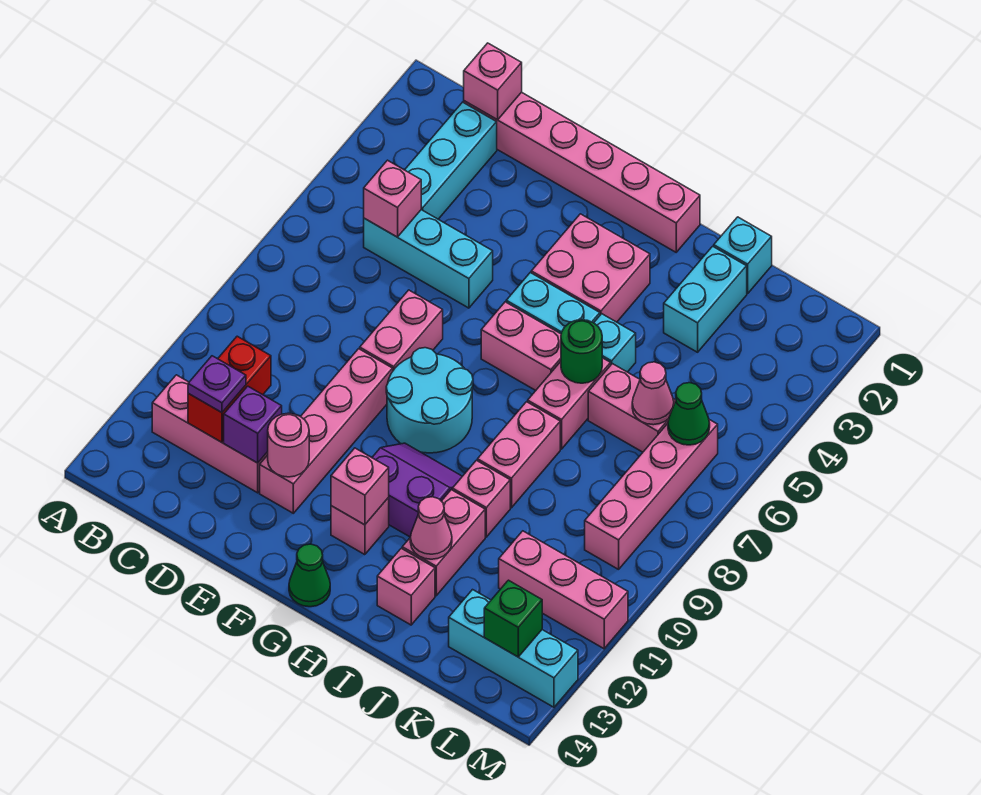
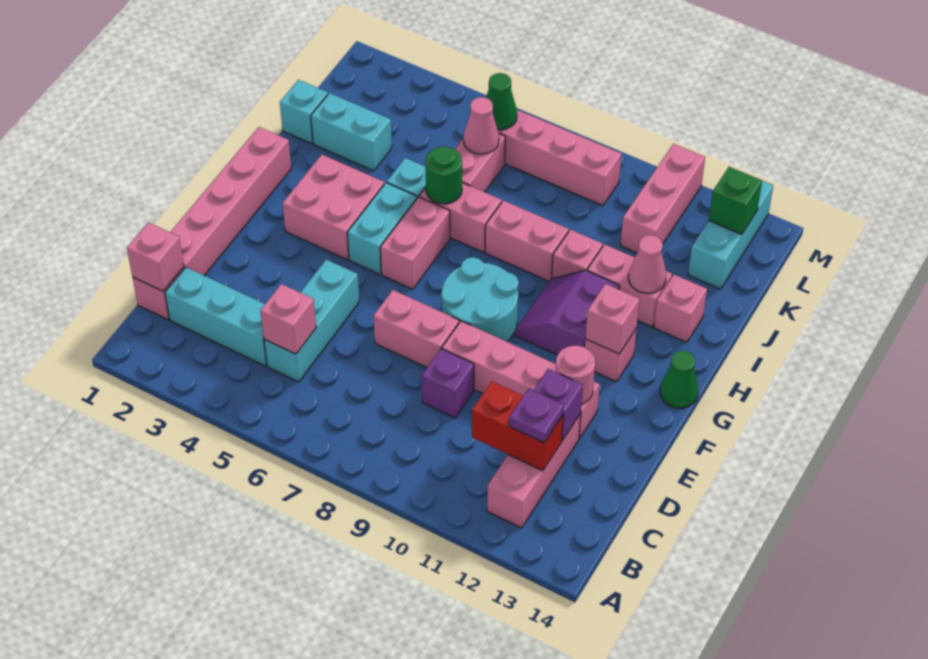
none -> purple brick D9 level 1

